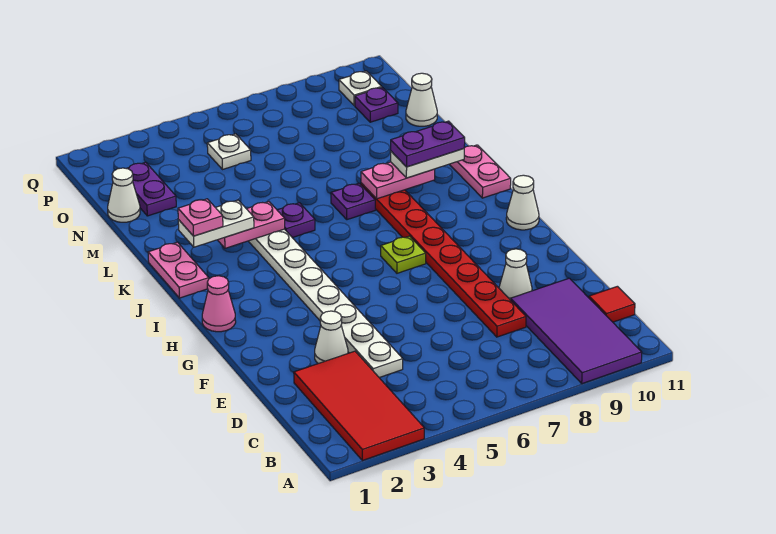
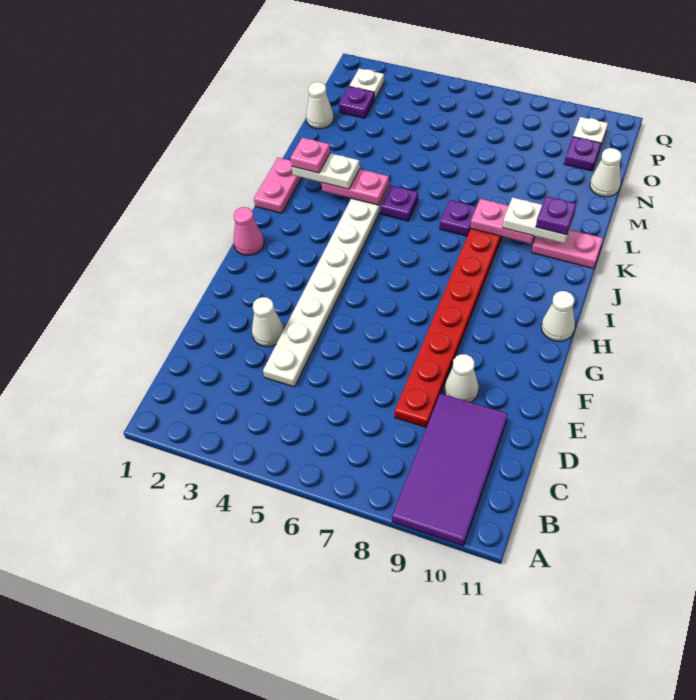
red tile A2:D3 level 1 -> none
red tile C11 level 1 -> none
lime plate H7 level 1 -> none
pink plate J11:K11 level 1 -> pink plate K10:K11 level 1
purple plate K9:K10 level 4 -> purple plate K10 level 4
purple plate N2:O2 level 1 -> purple plate O2 level 1
white plate O5 level 1 -> white plate P2 level 1

